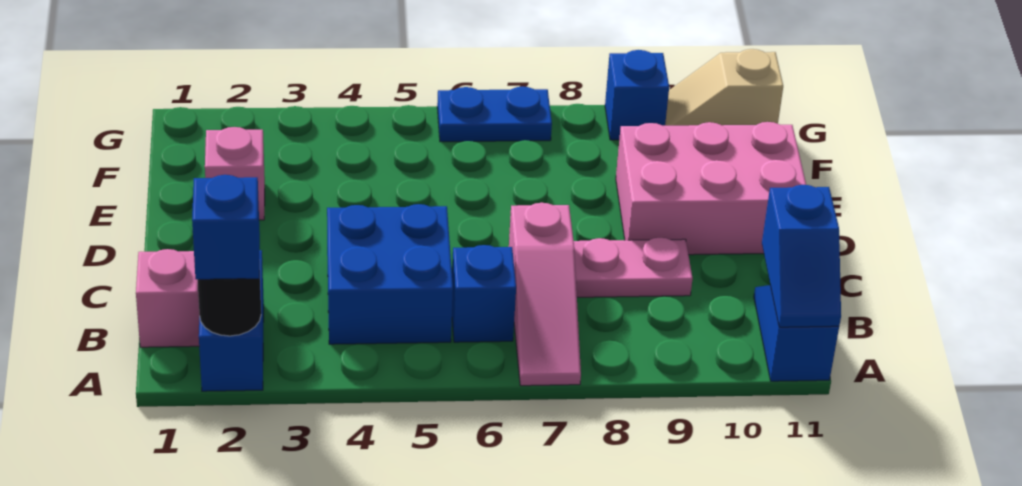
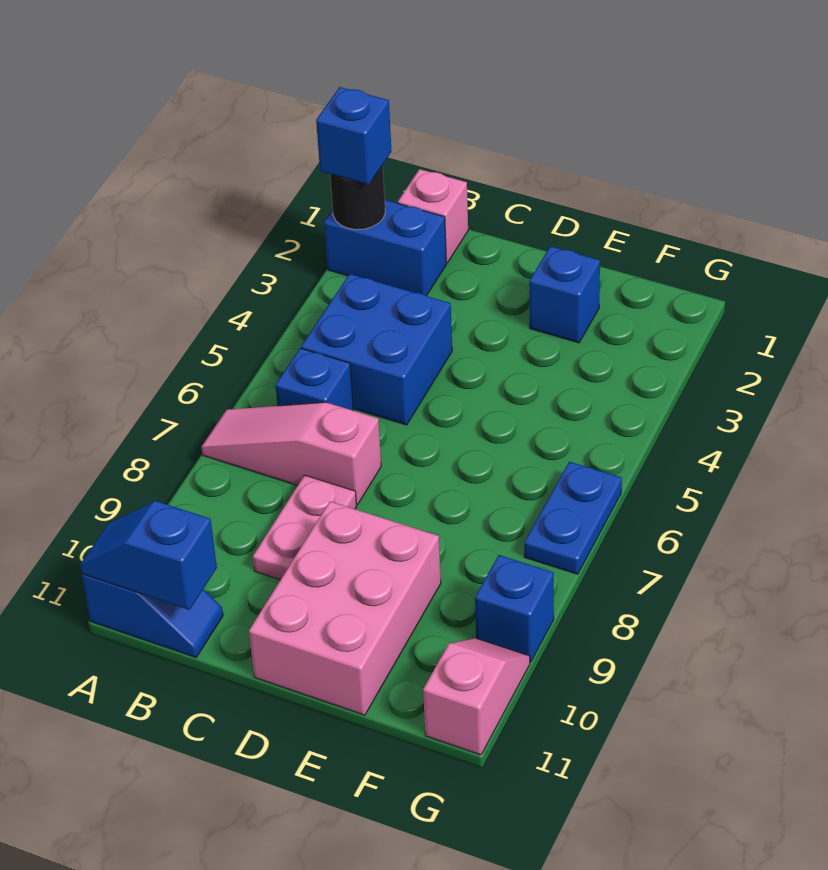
pink brick E2 level 1 -> blue brick E2 level 1
tan slope G10:G11 level 1 top 11 -> pink slope G10:G11 level 1 top 11

